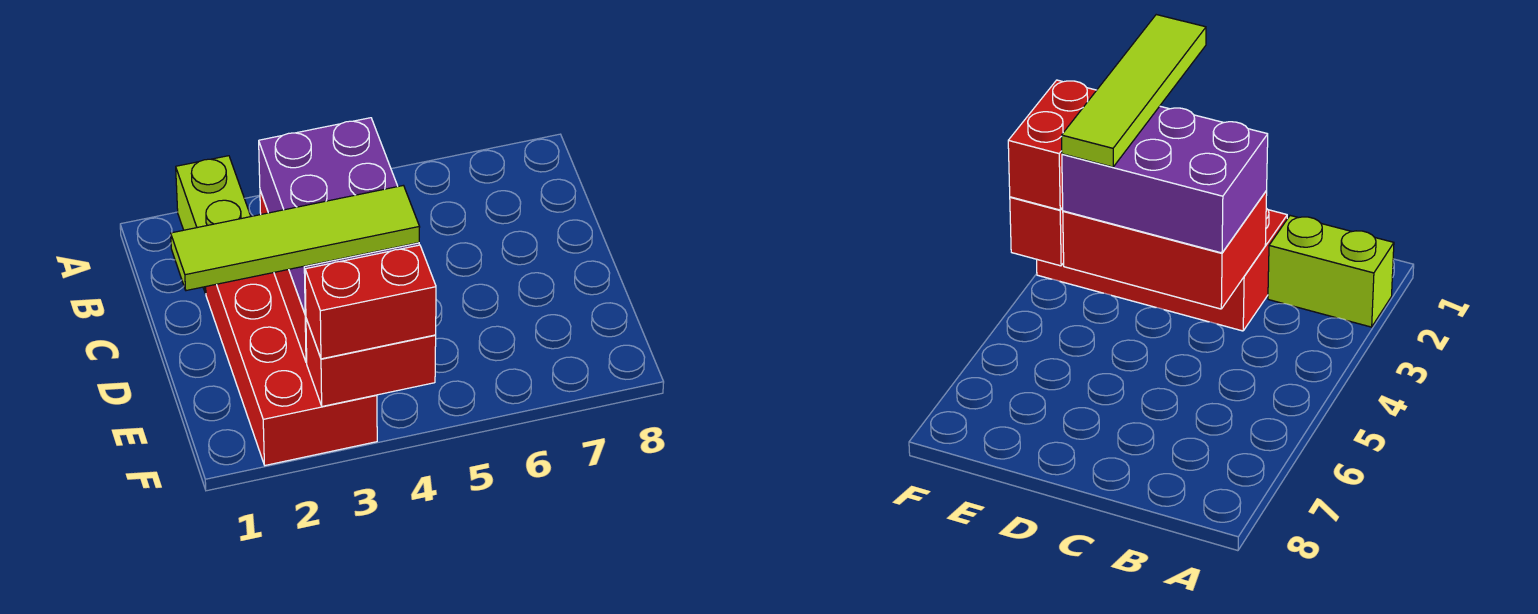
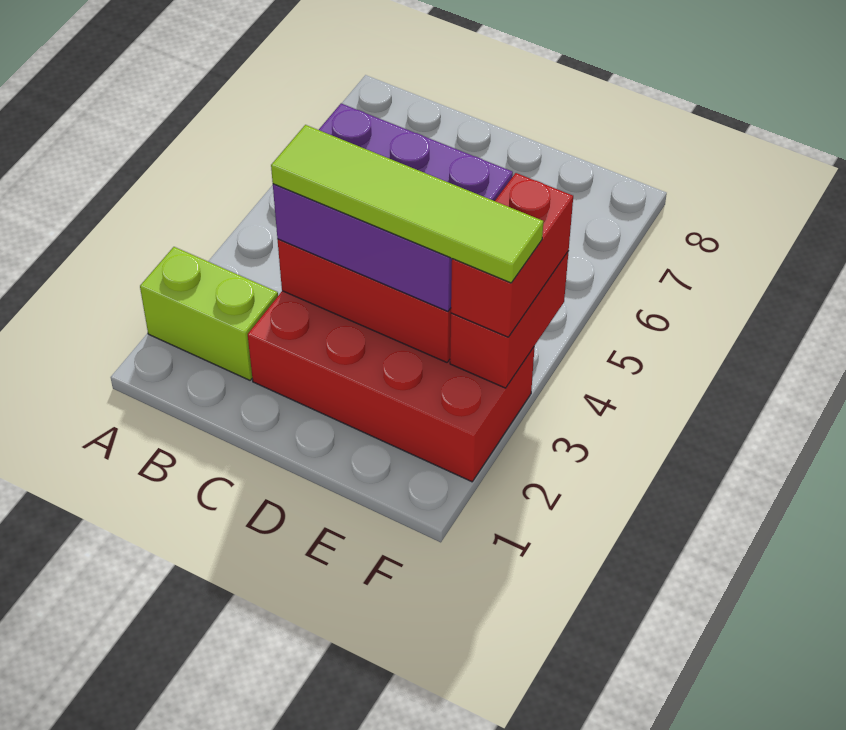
lime tile E1:E4 level 4 -> lime tile C3:F3 level 4

